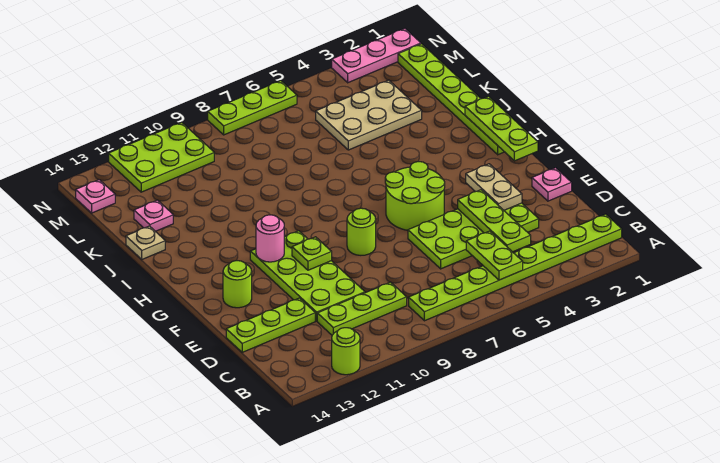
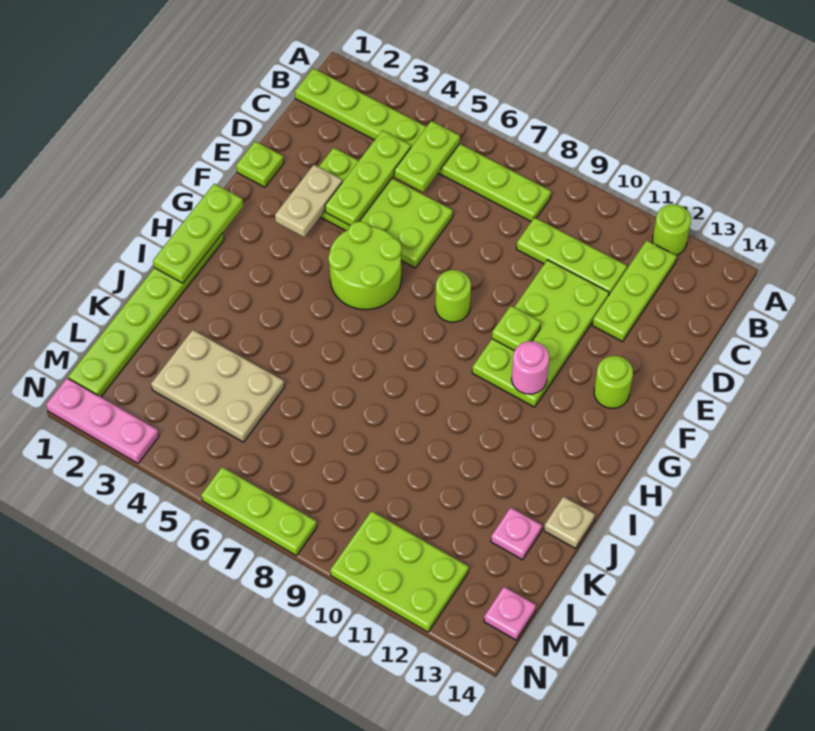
lime plate D12:D14 level 1 -> lime plate B12:D12 level 1
pink plate E1 level 1 -> lime plate E1 level 1

